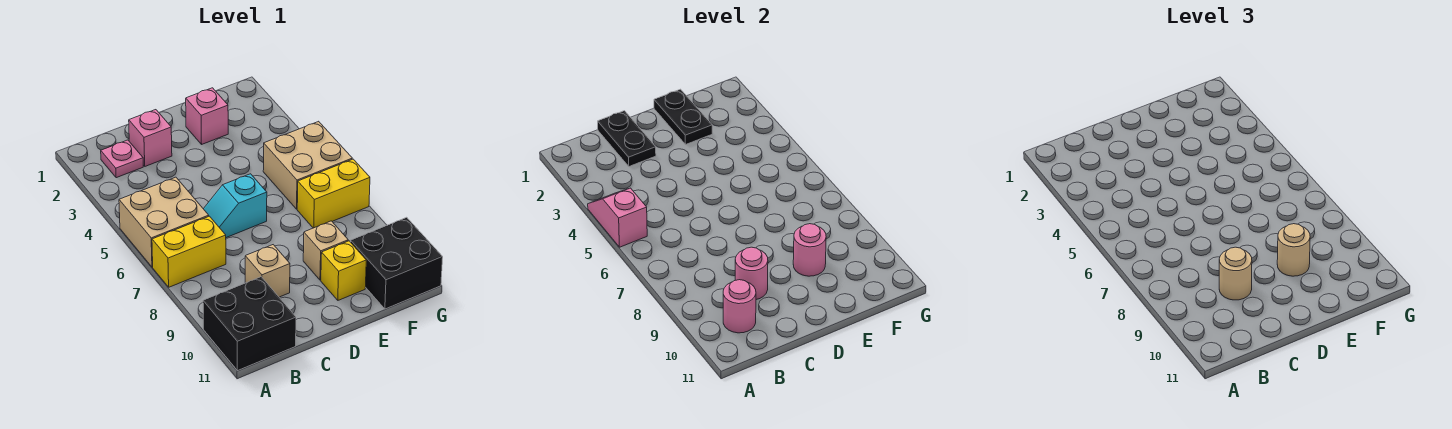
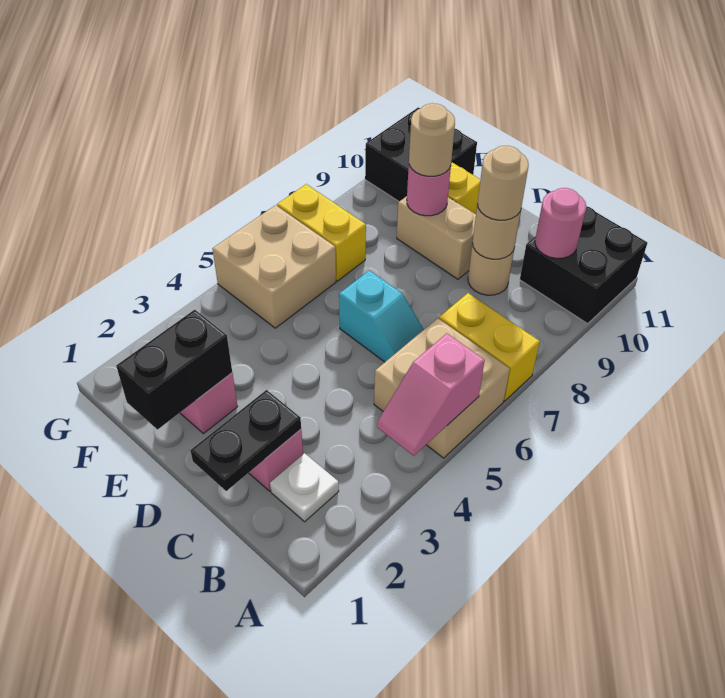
pink plate B2 level 1 -> white plate B2 level 1
tan brick C9 level 1 -> tan round brick C9 level 1
pink round brick C9 level 2 -> tan round brick C9 level 2
black plate E1:E2 level 2 -> black brick E1:E2 level 2
tan brick E9 level 1 -> tan brick D9:E9 level 1

